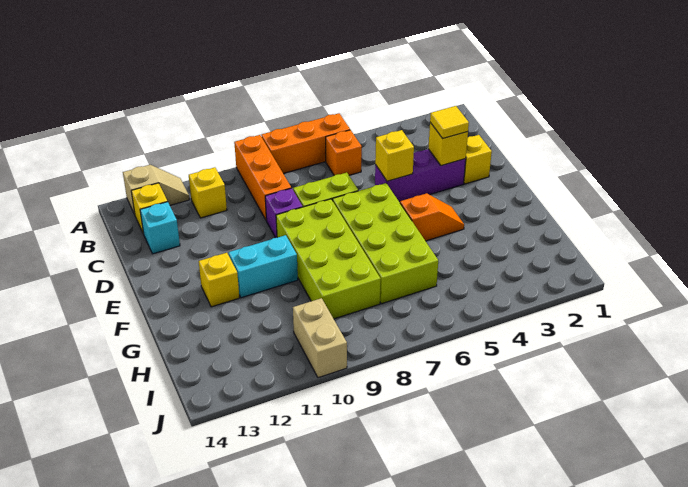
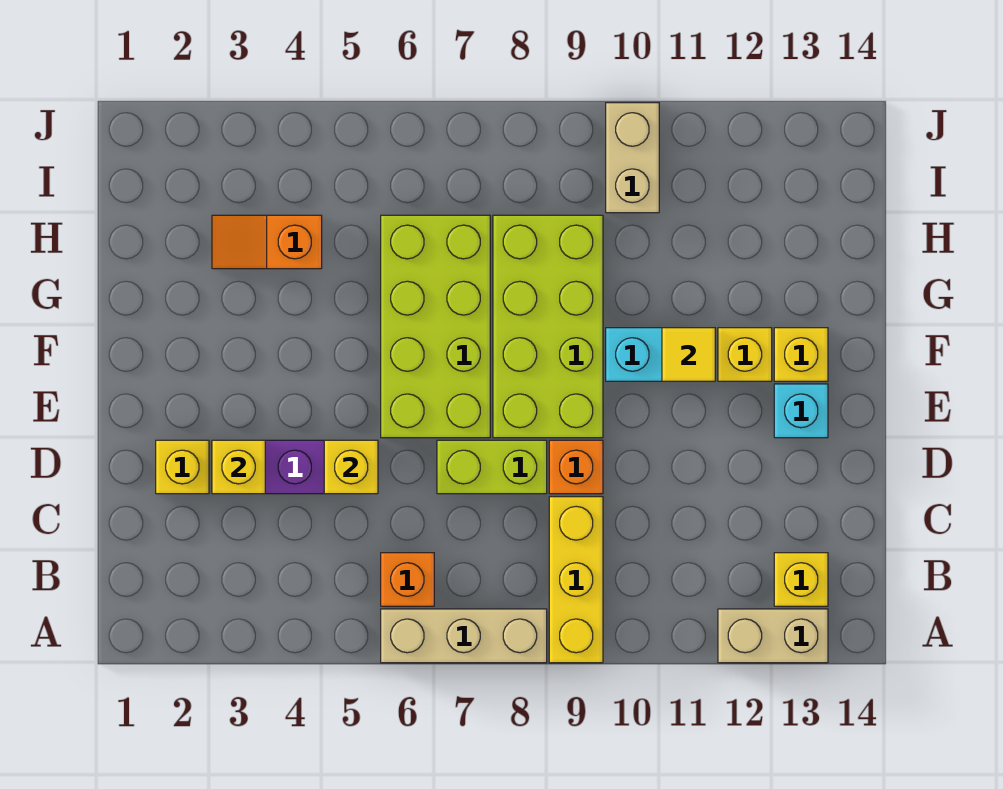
orange brick A6:A8 level 1 -> tan brick A6:A8 level 1
orange brick A9:C9 level 1 -> yellow brick A9:C9 level 1
tan slope A12:A13 level 1 top 13 -> tan brick A12:A13 level 1
yellow brick B11 level 1 -> yellow brick F13 level 1
cyan brick C13 level 1 -> cyan brick E13 level 1
yellow tile D3 level 3 -> yellow tile F11 level 2
purple brick D9 level 1 -> orange brick D9 level 1
orange slope F4:F5 level 1 top 5 -> orange slope H3:H4 level 1 top 4

